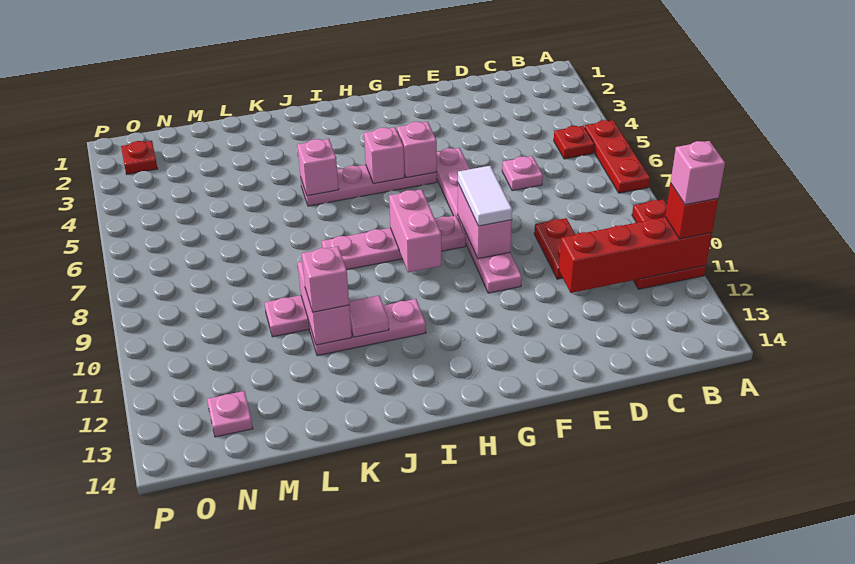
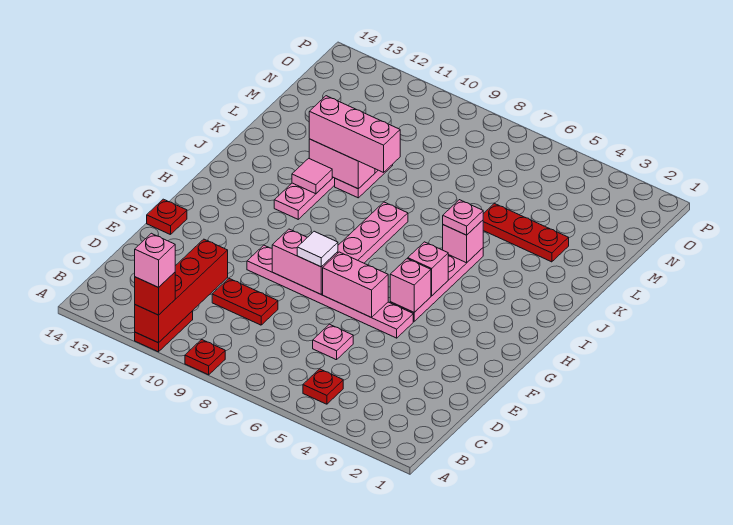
red plate A5:A7 level 1 -> red plate L3:L5 level 1
white tile F8:F9 level 3 -> white tile F8 level 3
pink brick H8:H9 level 2 -> pink brick F6:F7 level 2
pink brick K11 level 3 -> pink brick K9:K11 level 3
pink plate N13 level 1 -> pink plate J5 level 3
red plate O2 level 1 -> red plate F14 level 1

